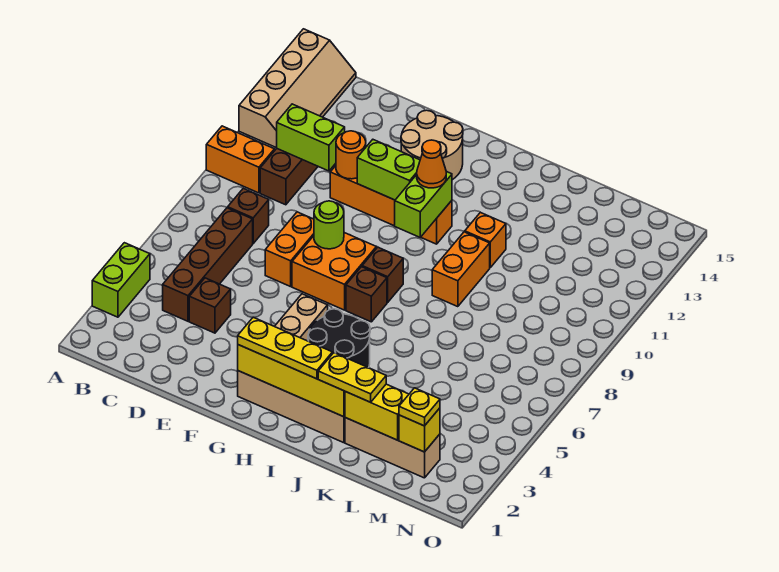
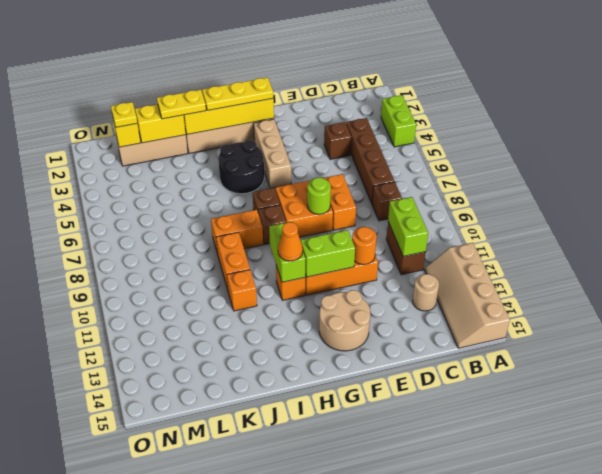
orange brick A10:B10 level 1 -> orange brick I8:J8 level 1
lime brick C11:D11 level 2 -> lime brick C10:C11 level 2
none -> tan round brick C13 level 1

